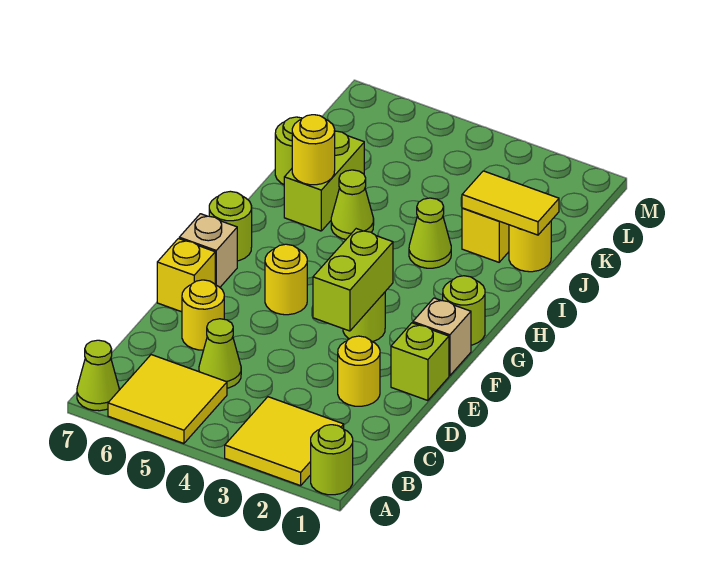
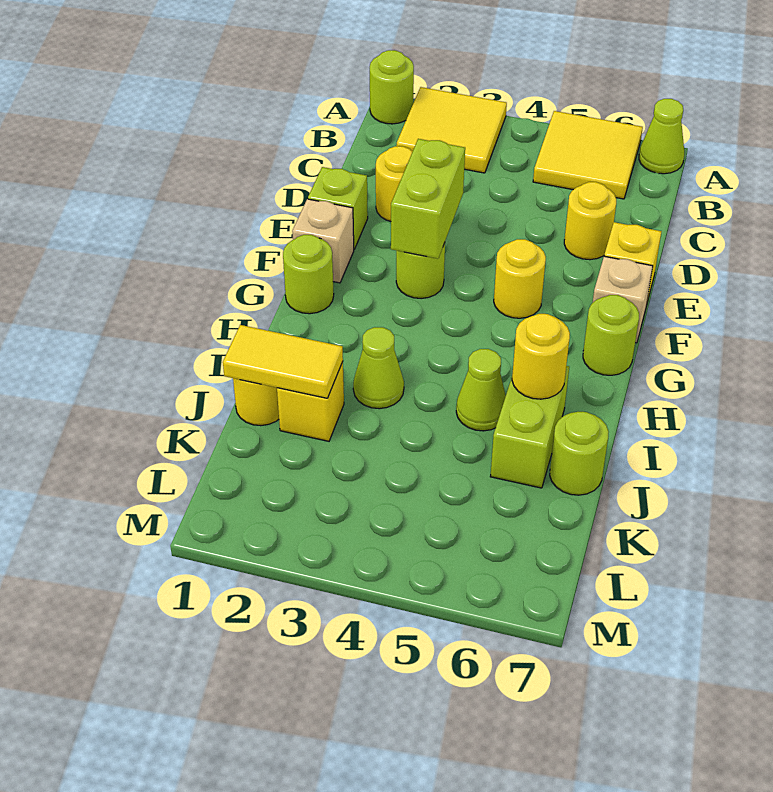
lime cone C5 level 1 -> none

